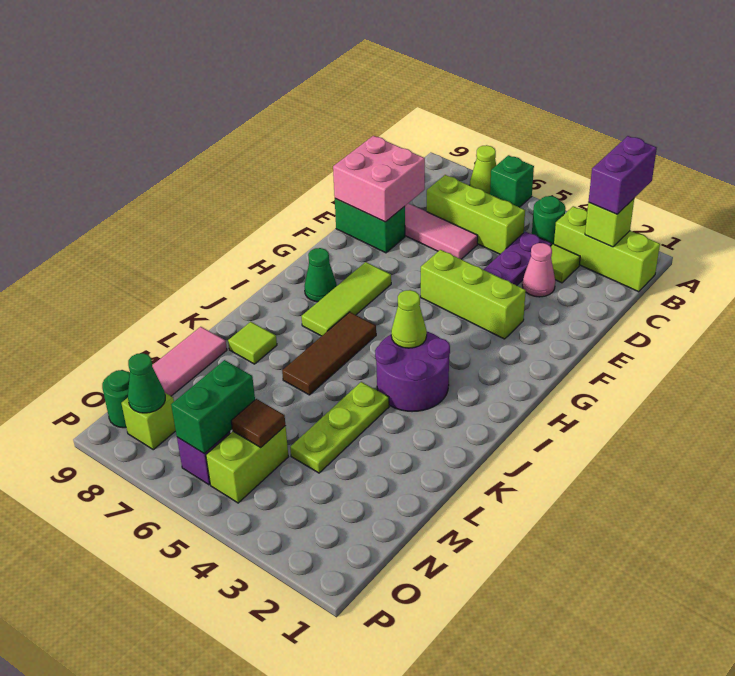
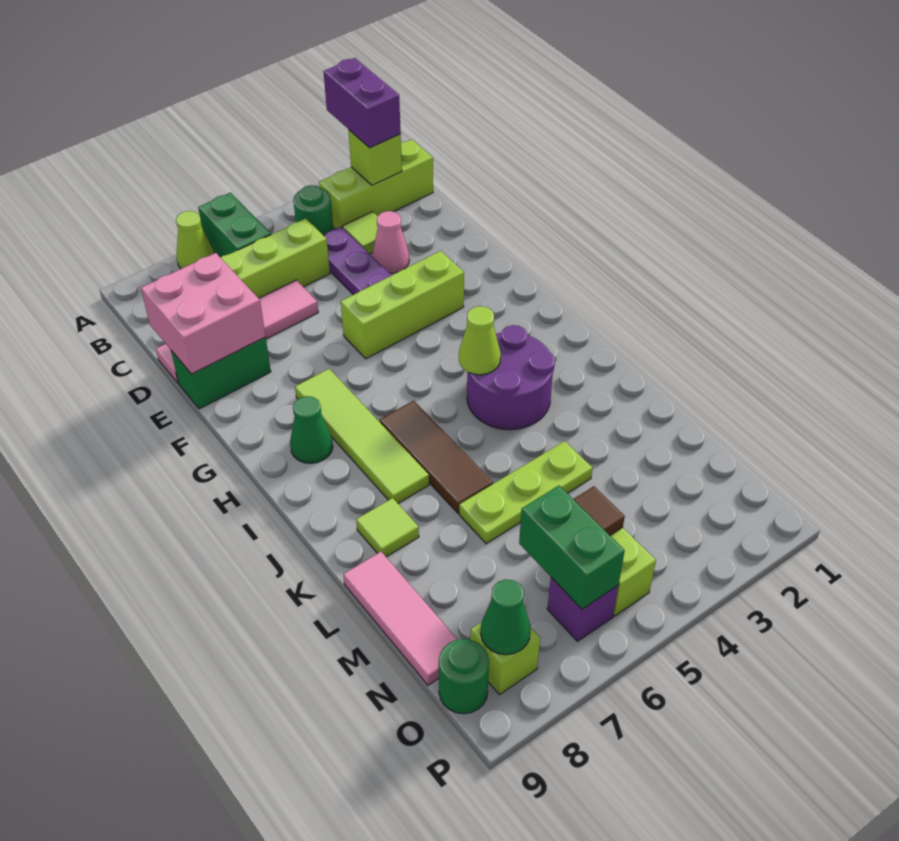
green brick A6 level 1 -> green brick A6:B6 level 1
lime tile G7:I7 level 1 -> lime tile G7:J7 level 1
lime plate K4:M4 level 1 -> lime plate L4:L6 level 1

